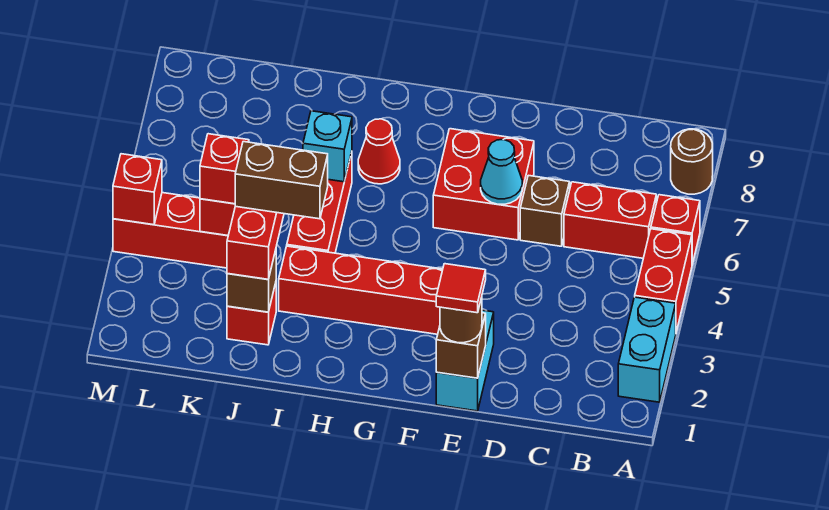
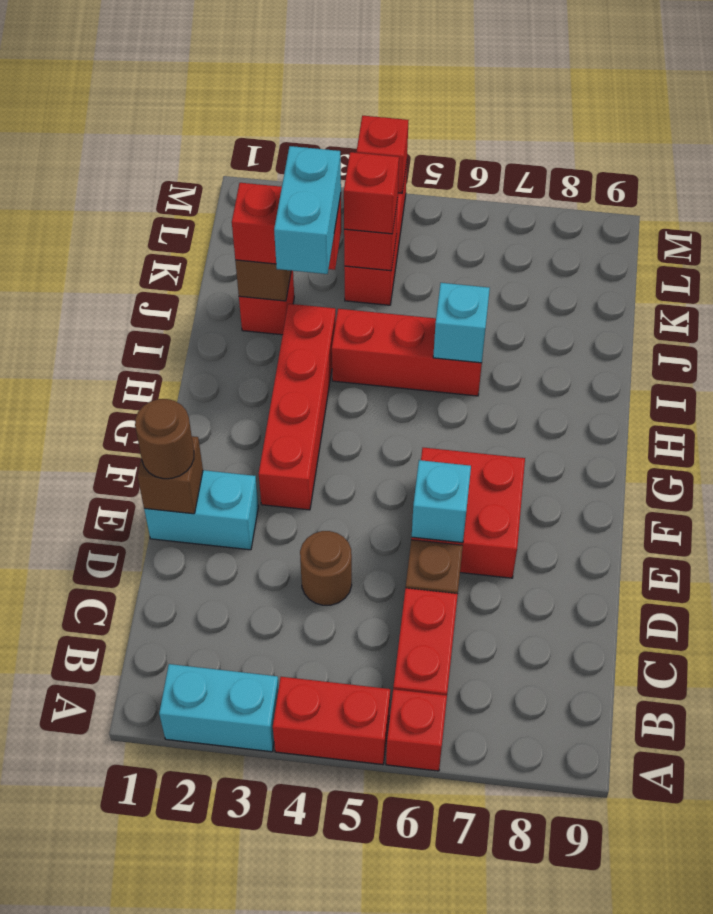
brown round brick A8 level 1 -> brown round brick D4 level 1
red tile E1 level 4 -> none
cyan cone E6 level 2 -> cyan brick E6 level 2
red cone H7 level 1 -> none
brown brick I3:J3 level 4 -> cyan brick I3:J3 level 4

